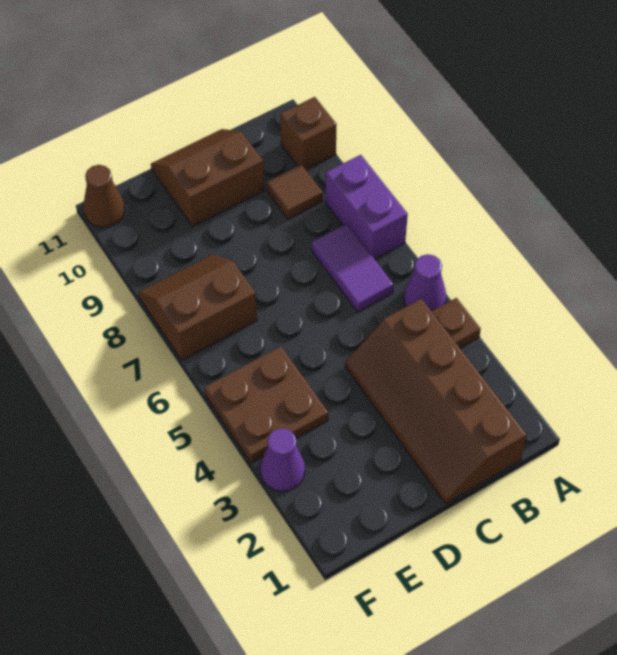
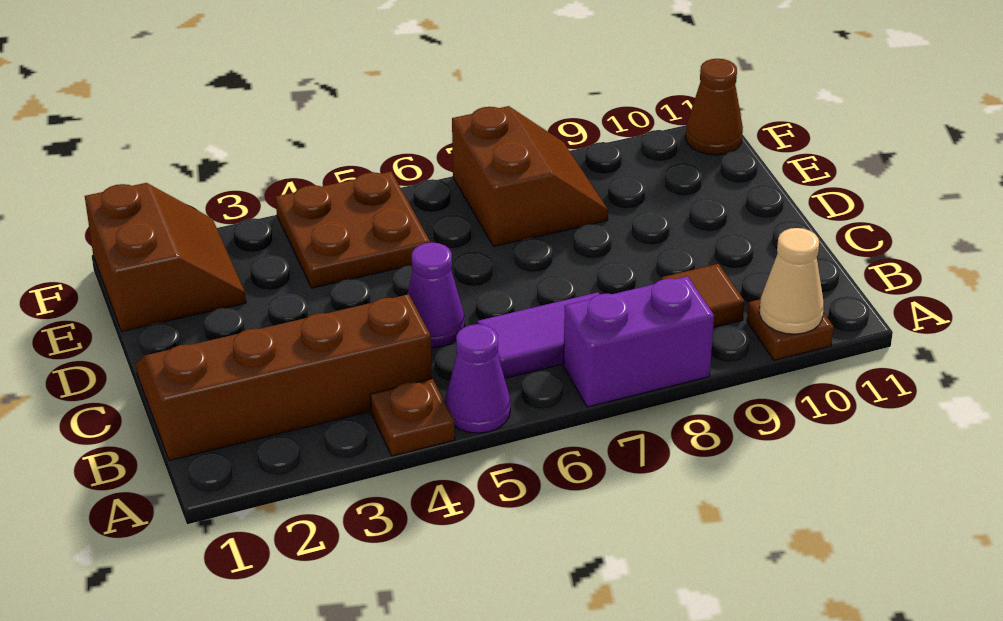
brown brick A10 level 1 -> brown plate A10 level 1
none -> tan cone A10 level 2
brown slope C10:D11 level 1 top 10 -> brown slope E1:F2 level 1 top 1
purple cone F3 level 1 -> purple cone C5 level 1

